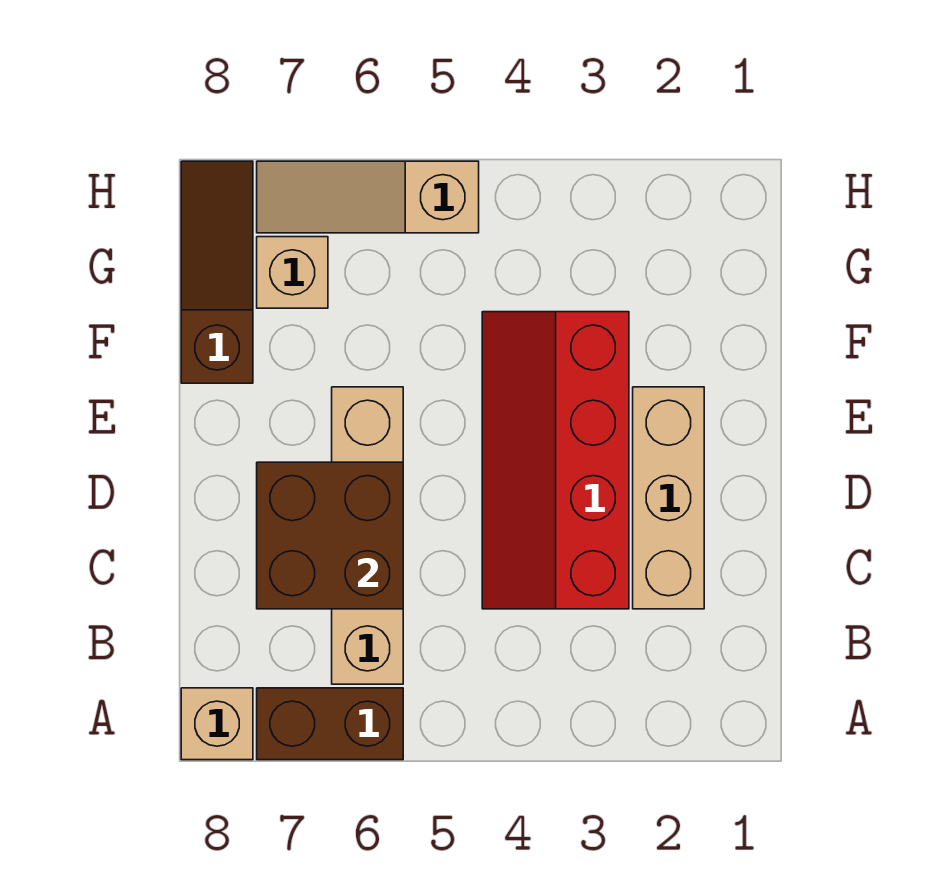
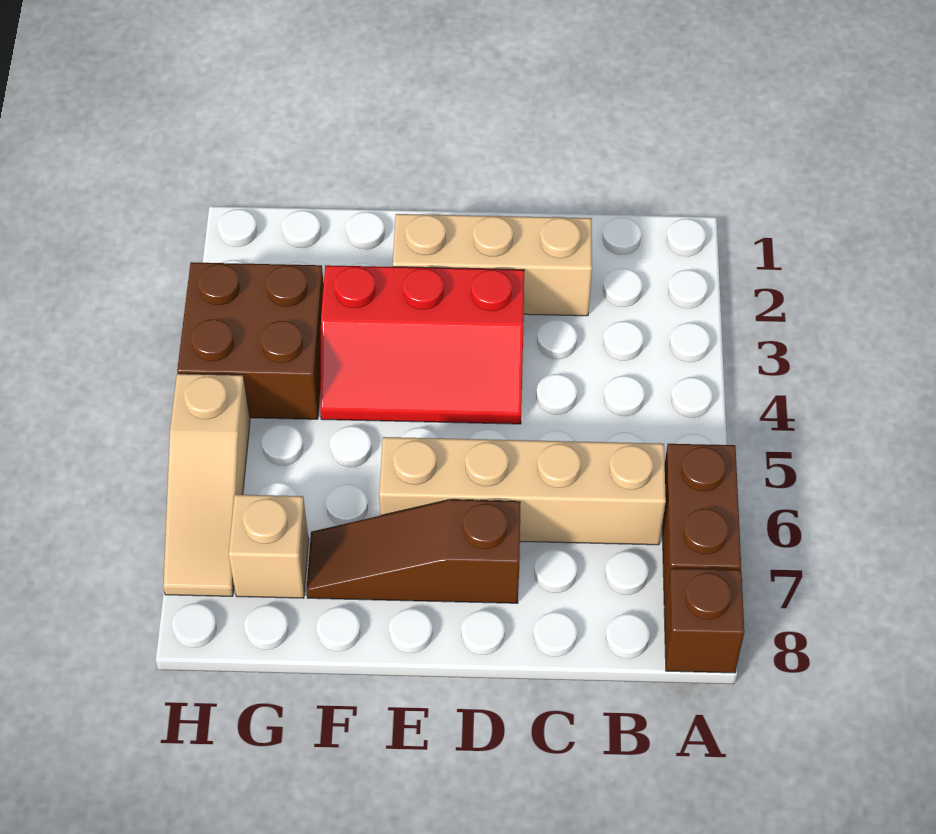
tan brick A8 level 1 -> brown brick A8 level 1
red slope C3:F4 level 1 top 3 -> red slope D3:F4 level 1 top 3
brown brick C6:D7 level 2 -> brown brick G3:H4 level 1
brown slope F8:H8 level 1 top F -> brown slope D7:F7 level 1 top D

